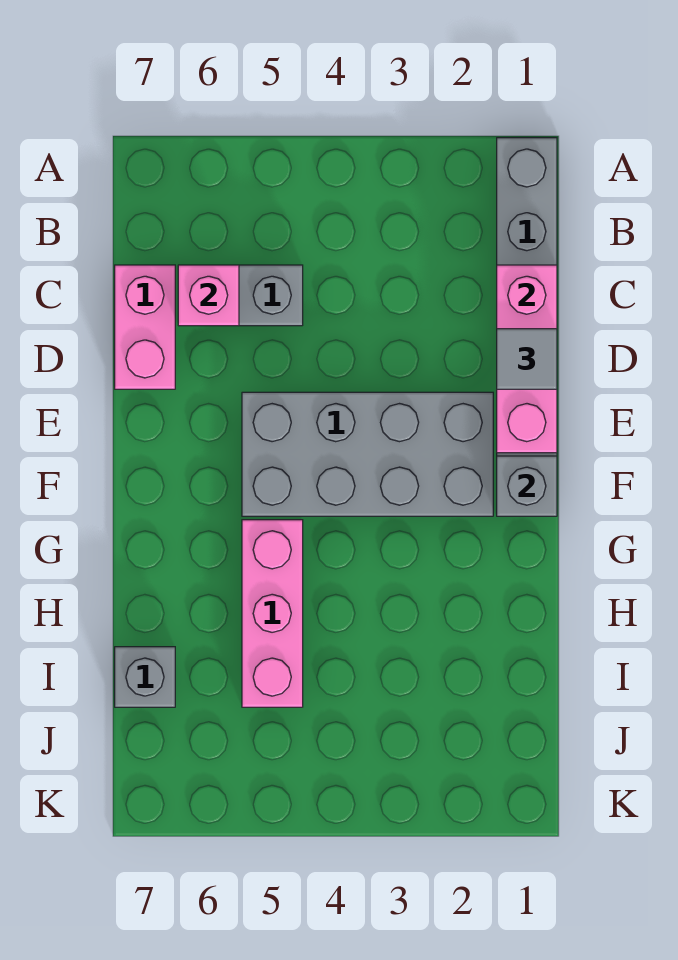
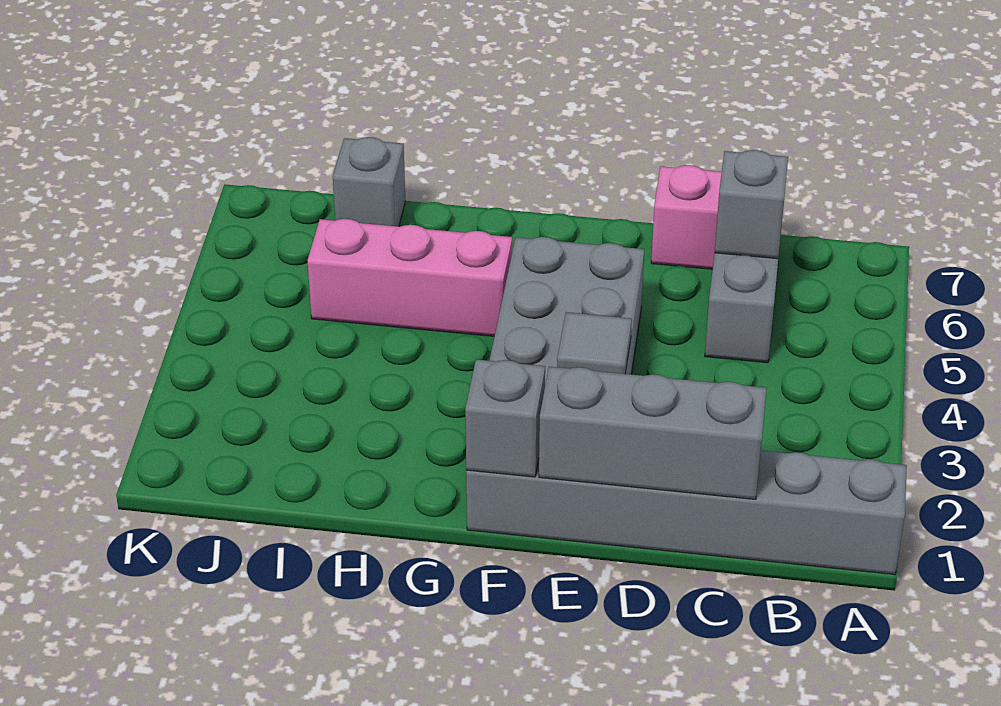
pink brick C1:E1 level 2 -> grey brick C1:E1 level 2
pink brick C6 level 2 -> grey brick C6 level 2
grey tile D1 level 3 -> grey tile E3 level 2

